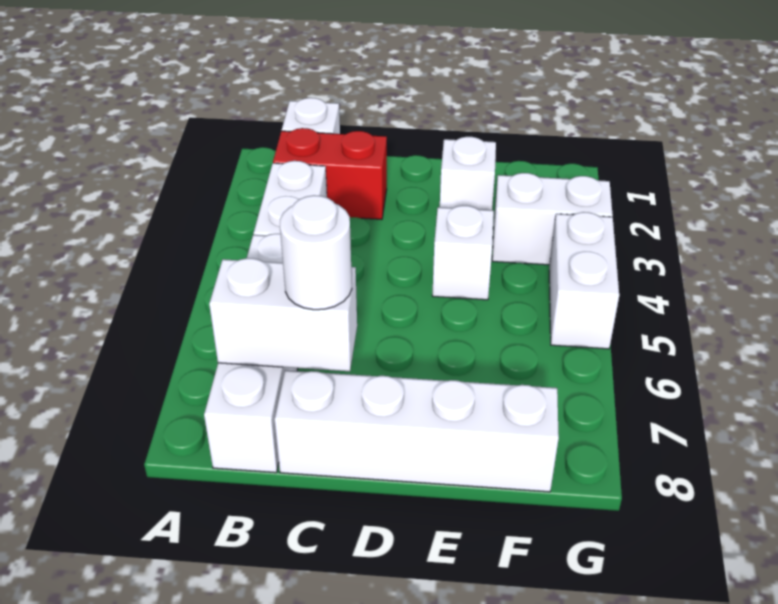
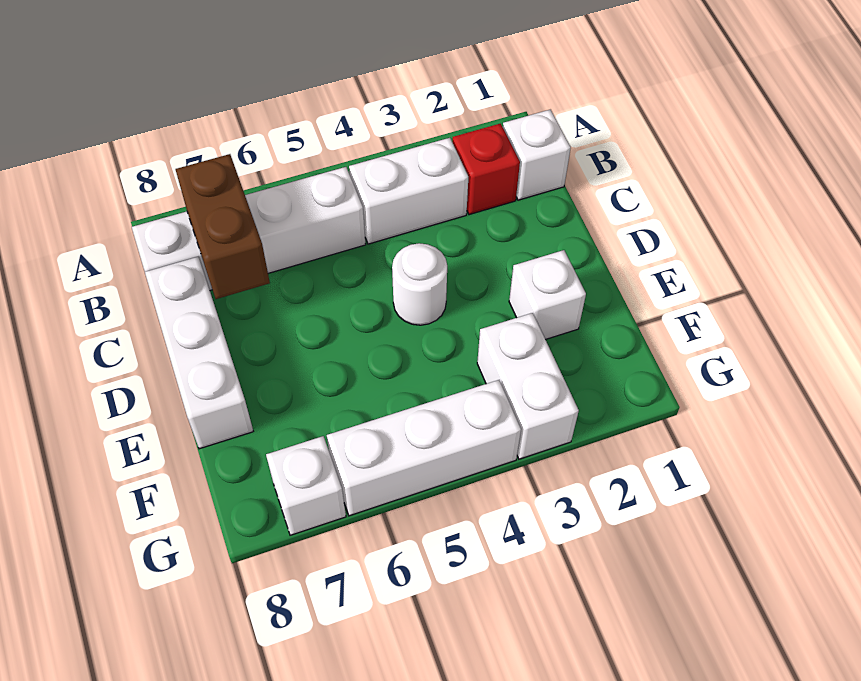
red brick B2:C2 level 1 -> red brick B2 level 1
white brick B7:C7 level 2 -> brown brick B7:C7 level 2
white round brick C7 level 3 -> white round brick D4 level 1
white brick C8:F8 level 1 -> white brick C8:E8 level 1
white brick E4 level 1 -> white brick G7 level 1
white brick G4:G5 level 1 -> white brick G4:G6 level 1

